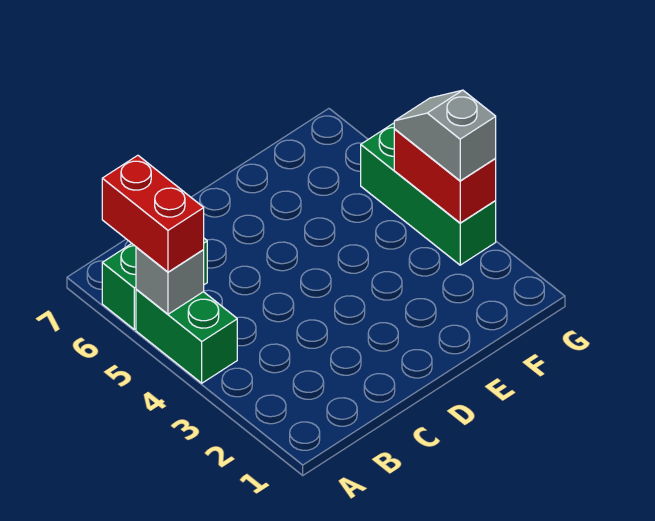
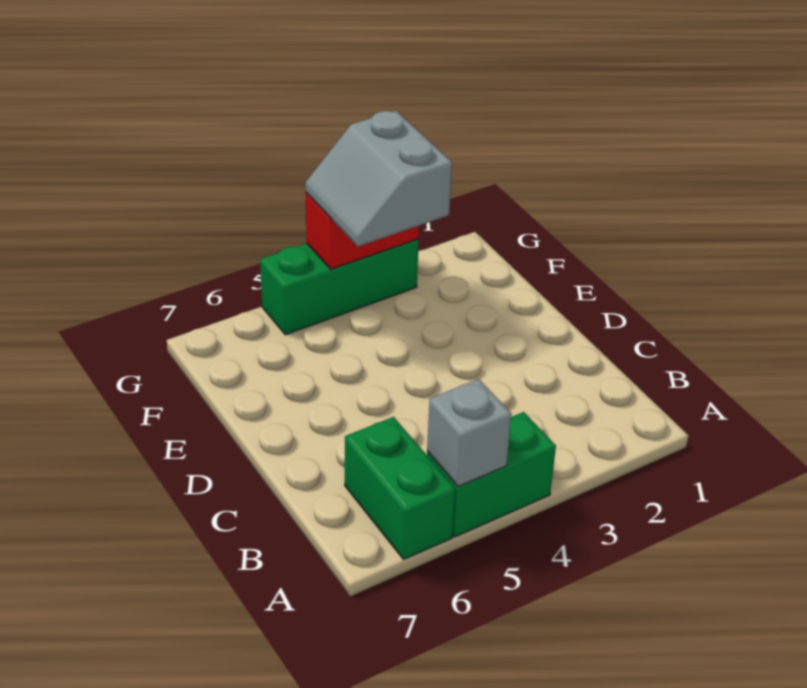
red brick A5:A6 level 3 -> none
grey slope G3:G4 level 3 top 3 -> grey slope F3:G4 level 3 top 3

